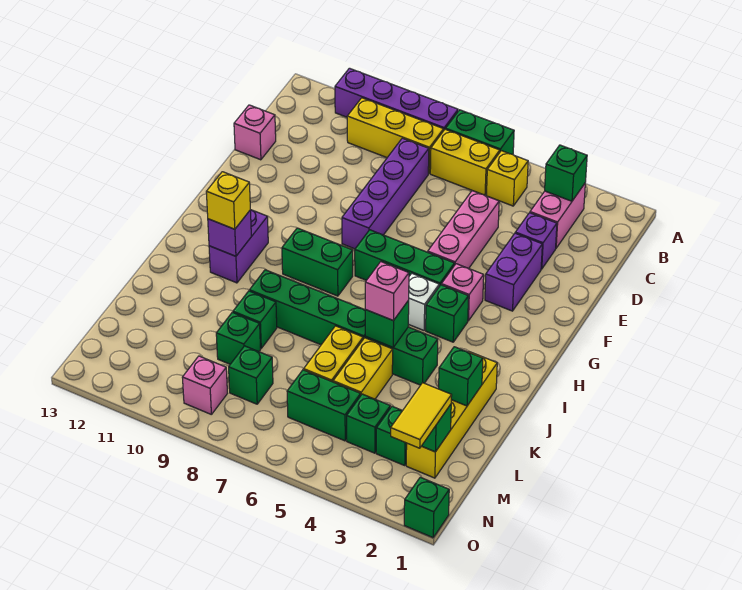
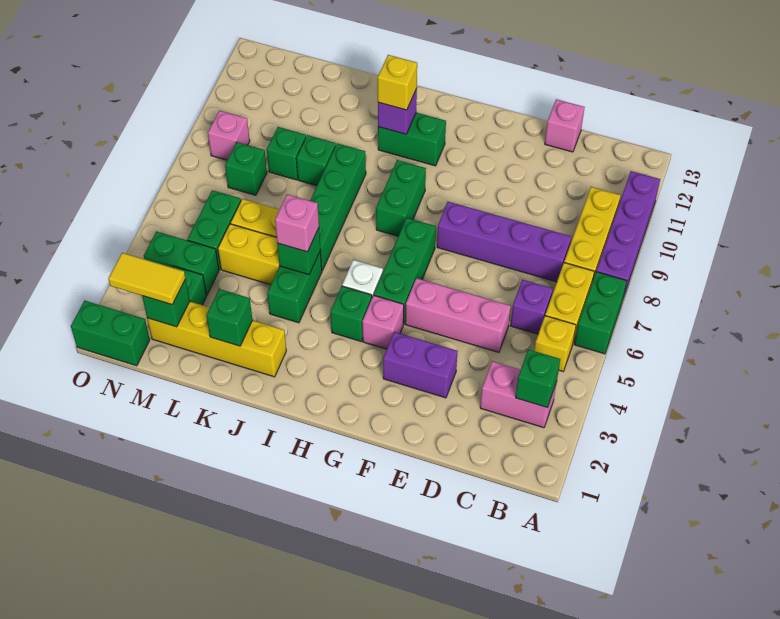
purple brick D3 level 1 -> purple brick C6 level 1
purple brick H11:I11 level 1 -> green brick H11:I11 level 1
green brick M4 level 1 -> green brick M4:N4 level 1
green brick O1 level 1 -> green brick N1:O1 level 1

